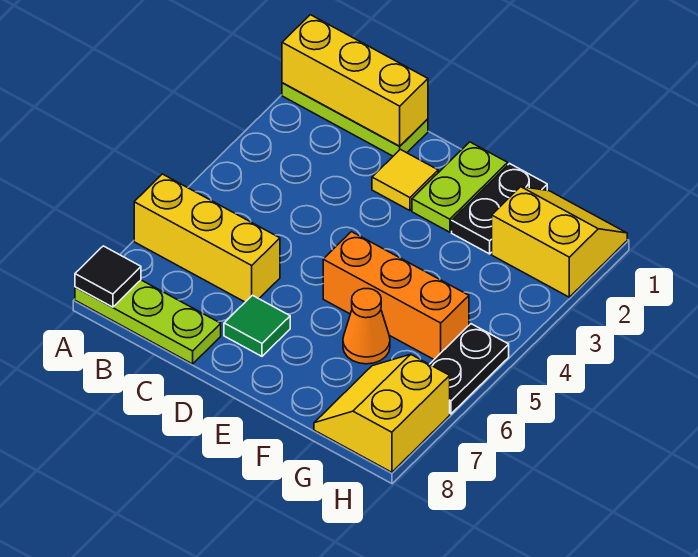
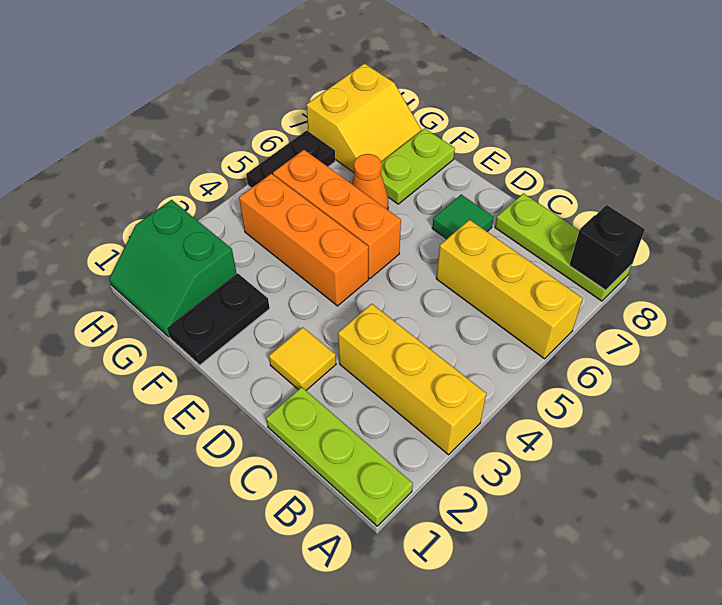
yellow brick A1:C1 level 2 -> yellow brick A3:C3 level 1
black tile A8 level 2 -> black brick A8 level 2
lime plate E1:E2 level 1 -> lime plate F7:F8 level 1
none -> orange brick E4:G4 level 1
yellow slope G1:H2 level 1 top 2 -> green slope G1:H2 level 1 top 2

